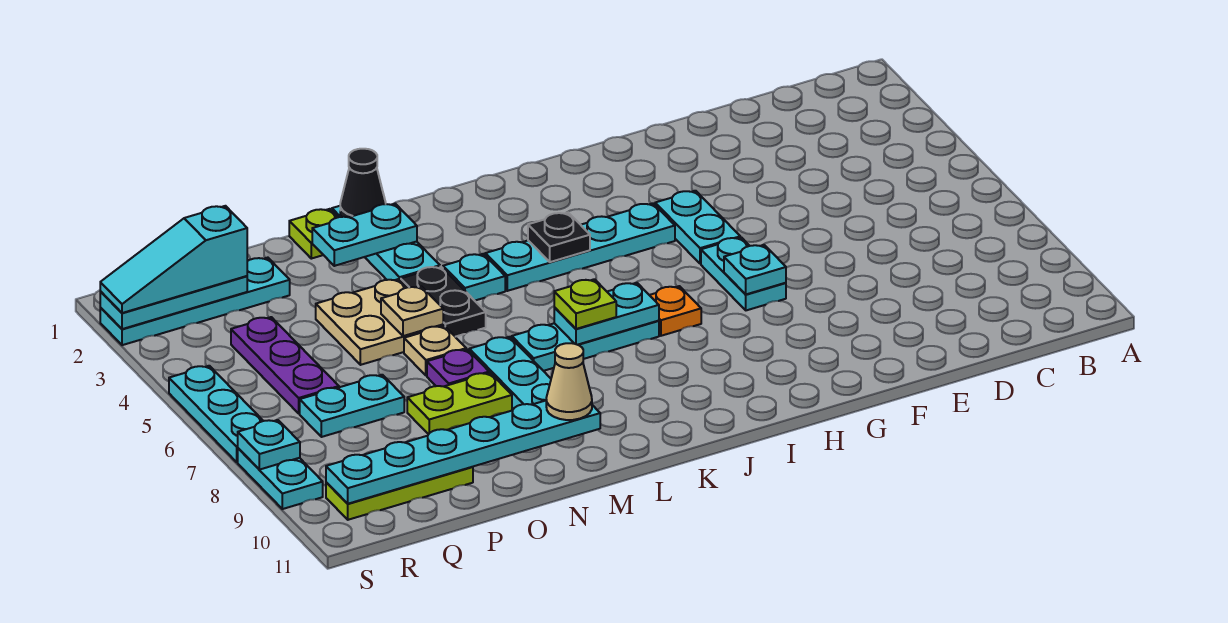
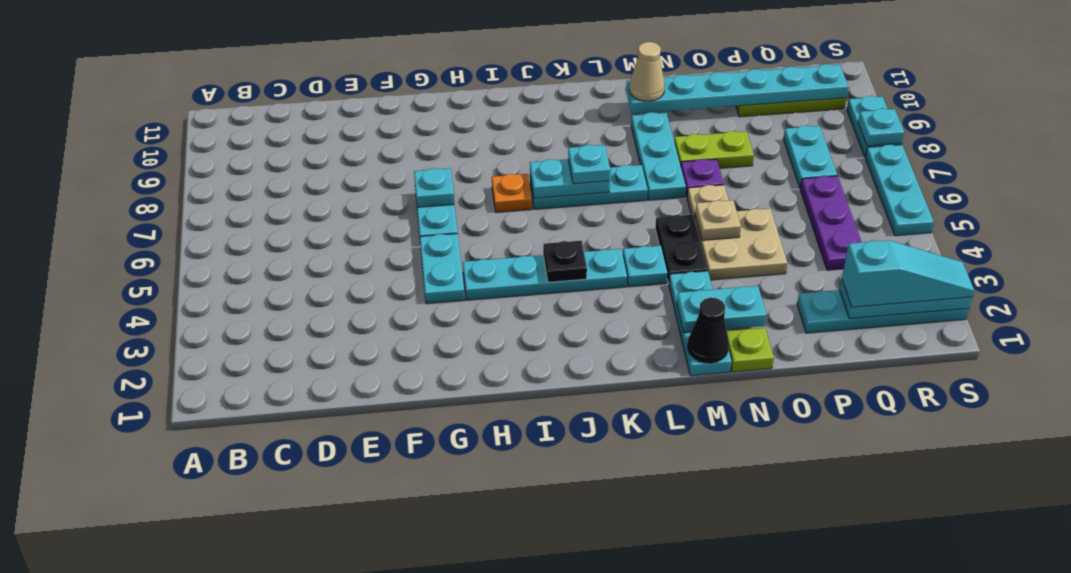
lime plate K7 level 3 -> cyan plate K7 level 3
cyan plate P7:Q7 level 1 -> cyan plate Q7:Q8 level 1

